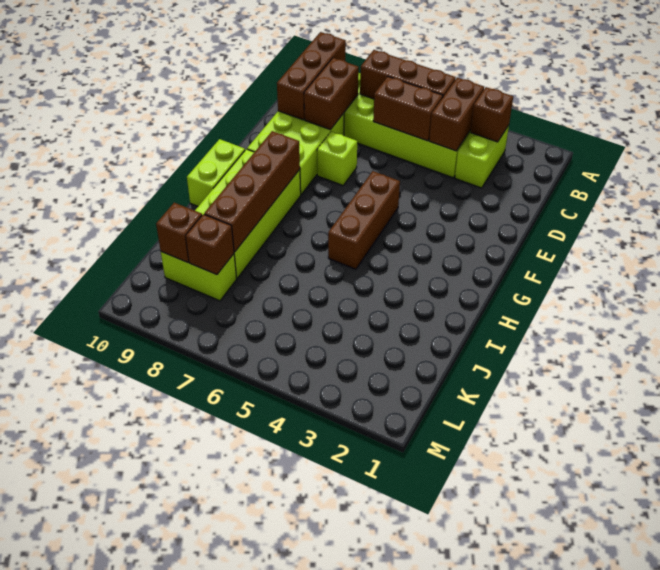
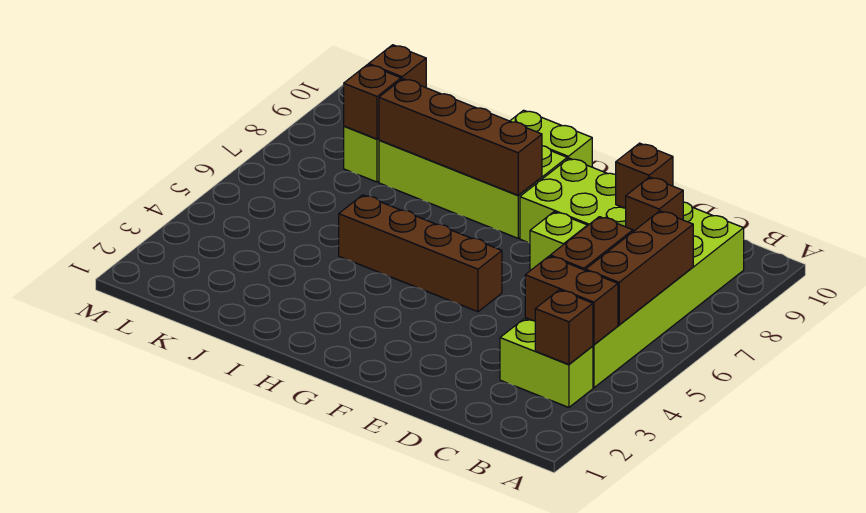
brown brick B9:D9 level 2 -> brown brick D9 level 2
brown brick C8:D8 level 2 -> brown brick C8 level 2
brown brick F5:H5 level 1 -> brown brick F5:I5 level 1

